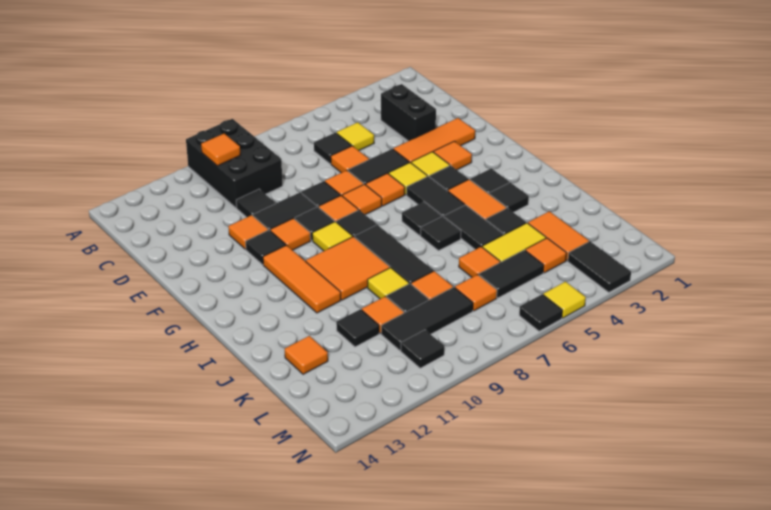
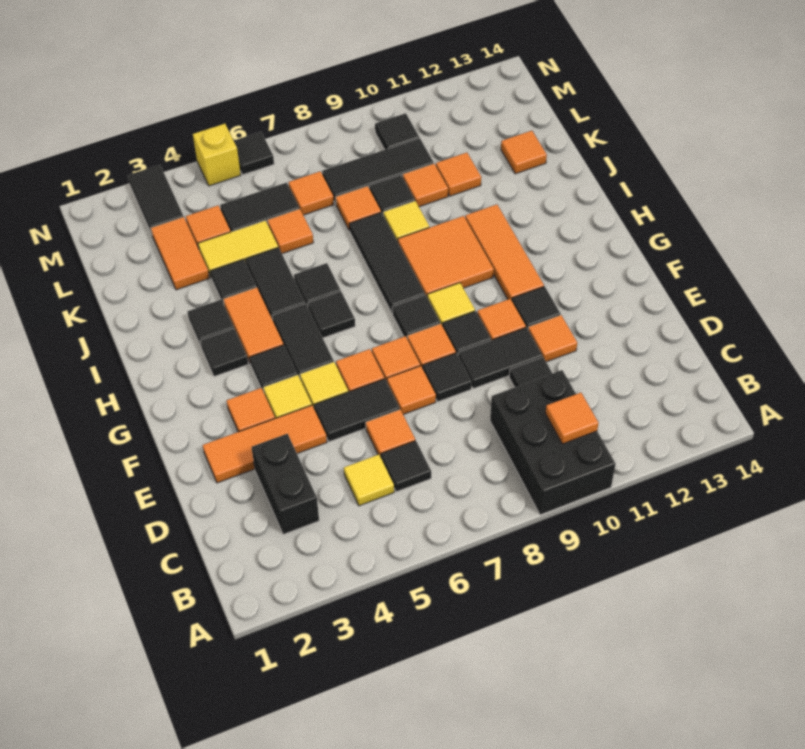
black tile K11 level 1 -> orange tile K11 level 1
yellow tile N5 level 1 -> yellow brick N5 level 1

